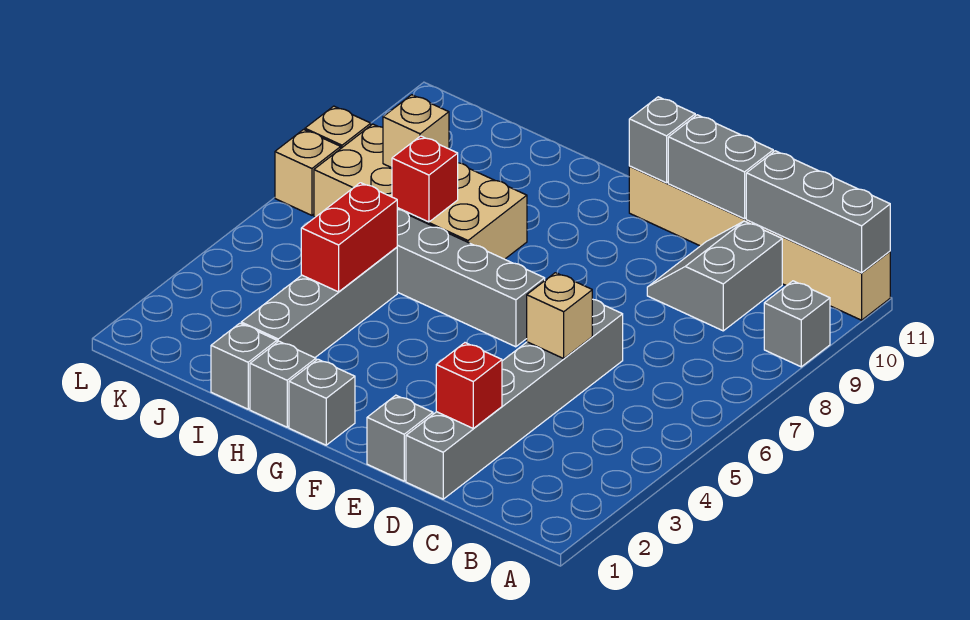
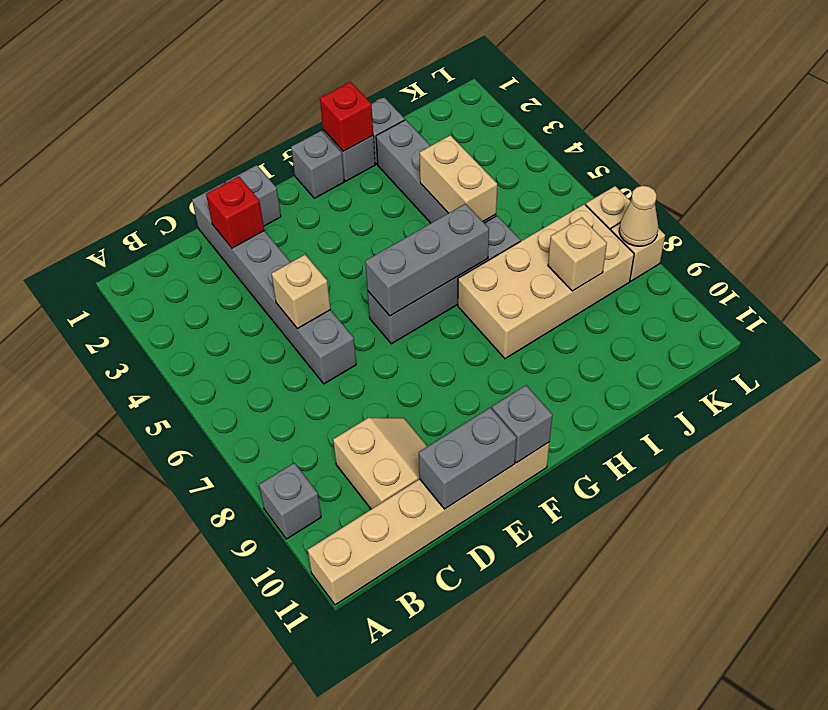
grey brick A11:C11 level 2 -> grey brick F6:H6 level 2
grey slope C9:D10 level 1 top C -> tan slope C9:D10 level 1 top C
red brick I4:I5 level 2 -> tan brick I4:I5 level 2
red brick I7 level 2 -> red brick H1 level 2
none -> tan cone L8 level 2

